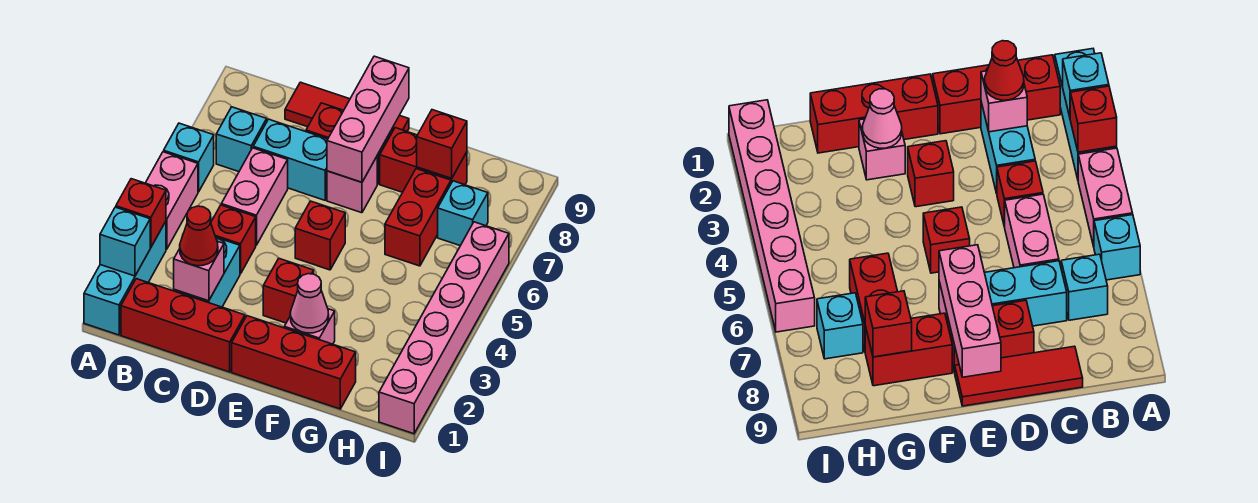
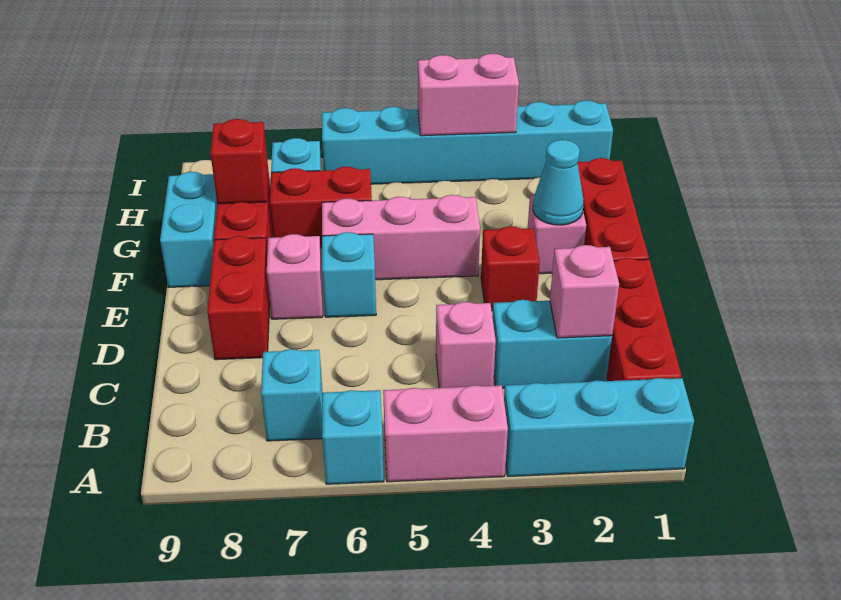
cyan brick A2 level 2 -> cyan brick E6 level 1
red brick A3 level 2 -> none
red cone C2 level 3 -> none
red brick C4 level 1 -> pink brick C4 level 1
pink brick C5:C6 level 1 -> pink brick I3:I4 level 2
cyan brick C7:D7 level 1 -> cyan brick F9:G9 level 1
red tile C9:E9 level 1 -> none
red brick E5 level 1 -> none
pink brick E7:E9 level 2 -> pink brick F4:F6 level 1
pink cone F2 level 2 -> cyan cone F2 level 2
pink brick I1:I6 level 1 -> cyan brick I1:I6 level 1

